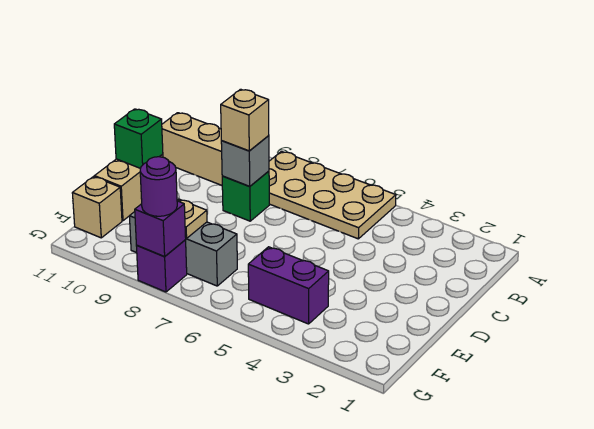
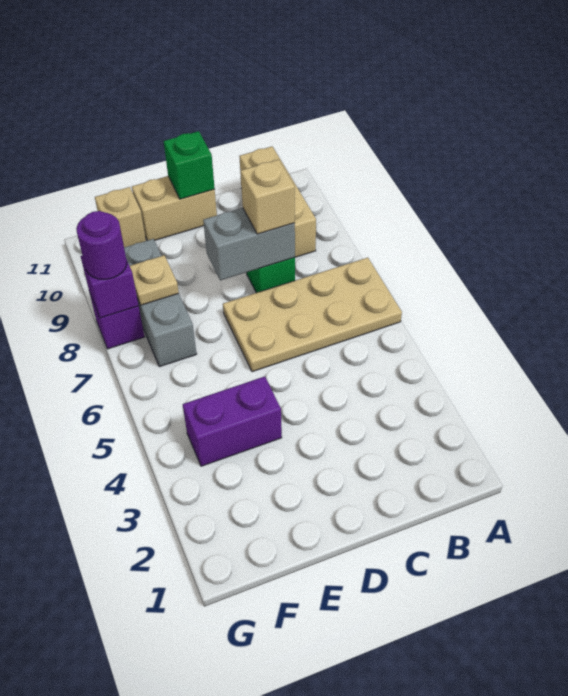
tan plate A5:B8 level 1 -> tan plate A6:D7 level 1
grey brick C8 level 2 -> grey brick C8:D8 level 2
purple brick F4:F5 level 1 -> purple brick E4:F4 level 1

